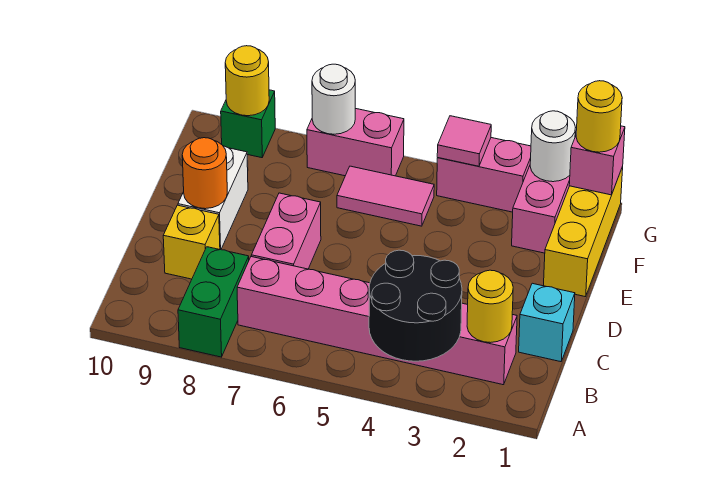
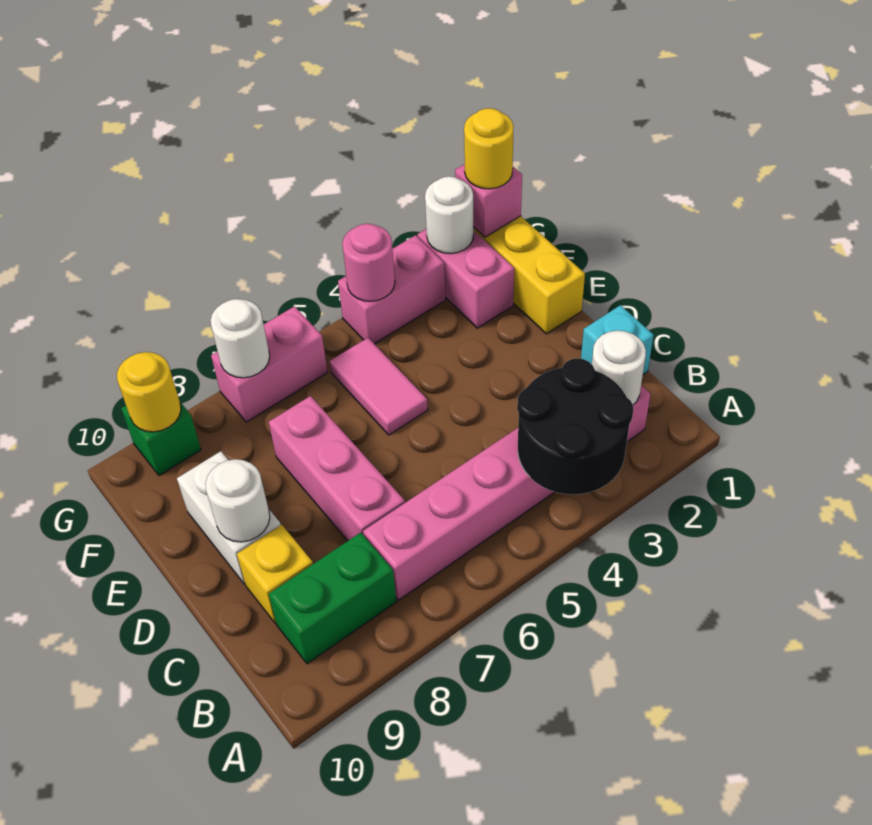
green brick A8:B8 level 1 -> green brick B8:B9 level 1
yellow round brick B2 level 2 -> white round brick B2 level 2
pink brick C7:D7 level 1 -> pink brick C7:E7 level 1
orange round brick D9 level 2 -> white round brick D9 level 2
pink tile F5:F6 level 1 -> pink tile E5:F5 level 1
pink tile G4 level 2 -> pink round brick G4 level 2

